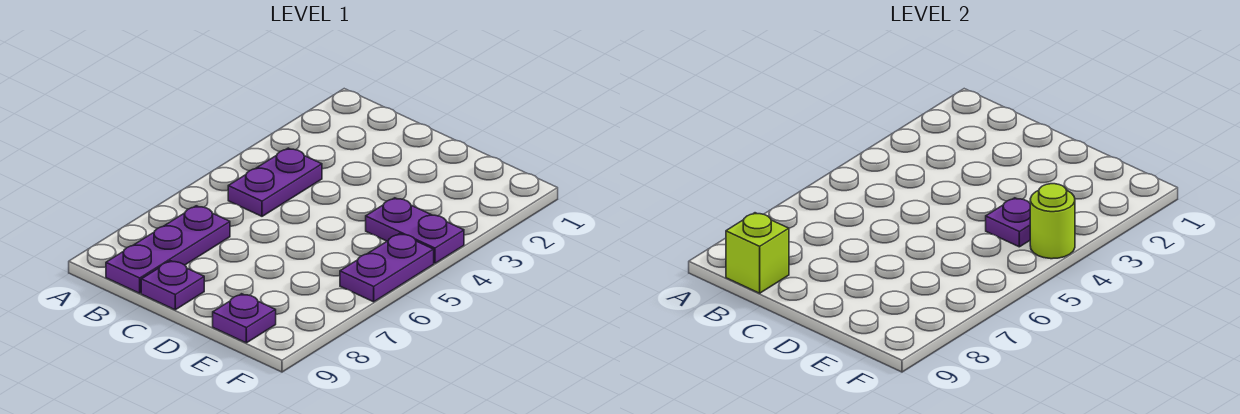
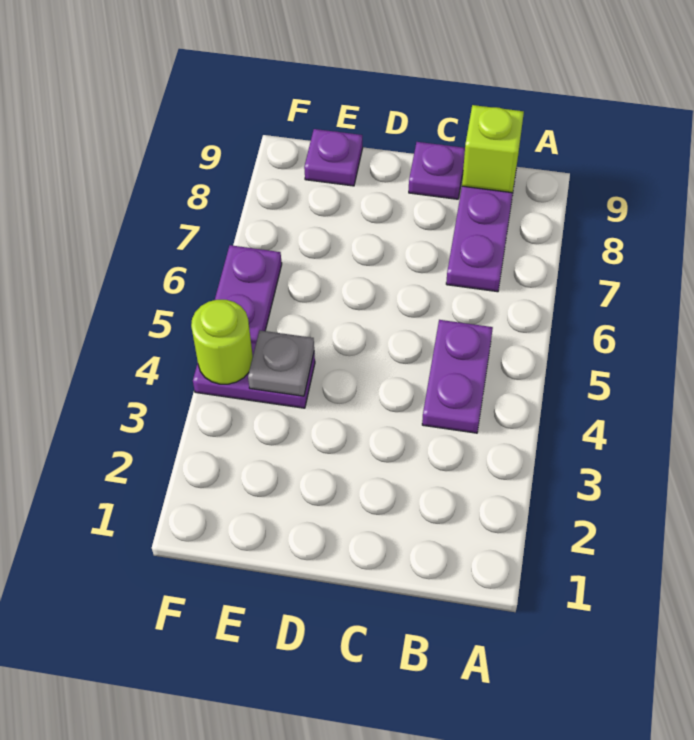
purple plate E4 level 2 -> grey plate E4 level 2

